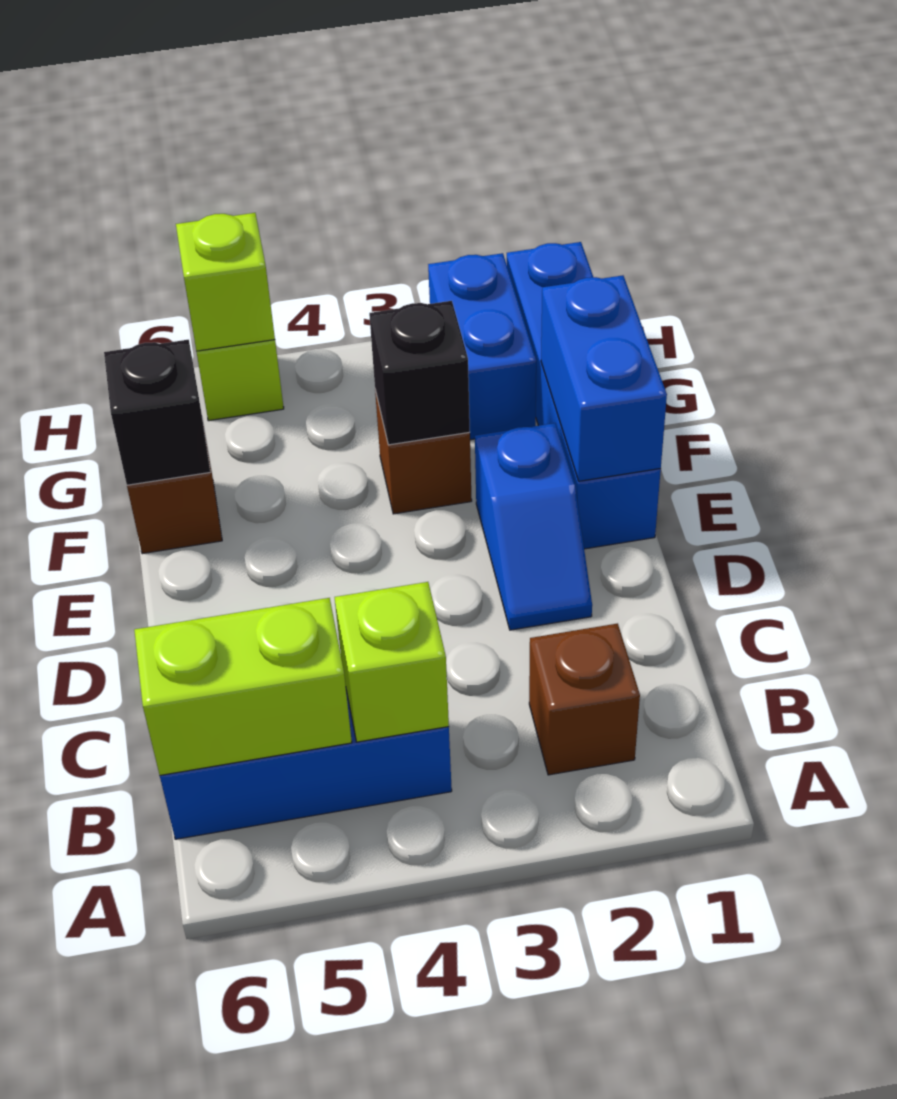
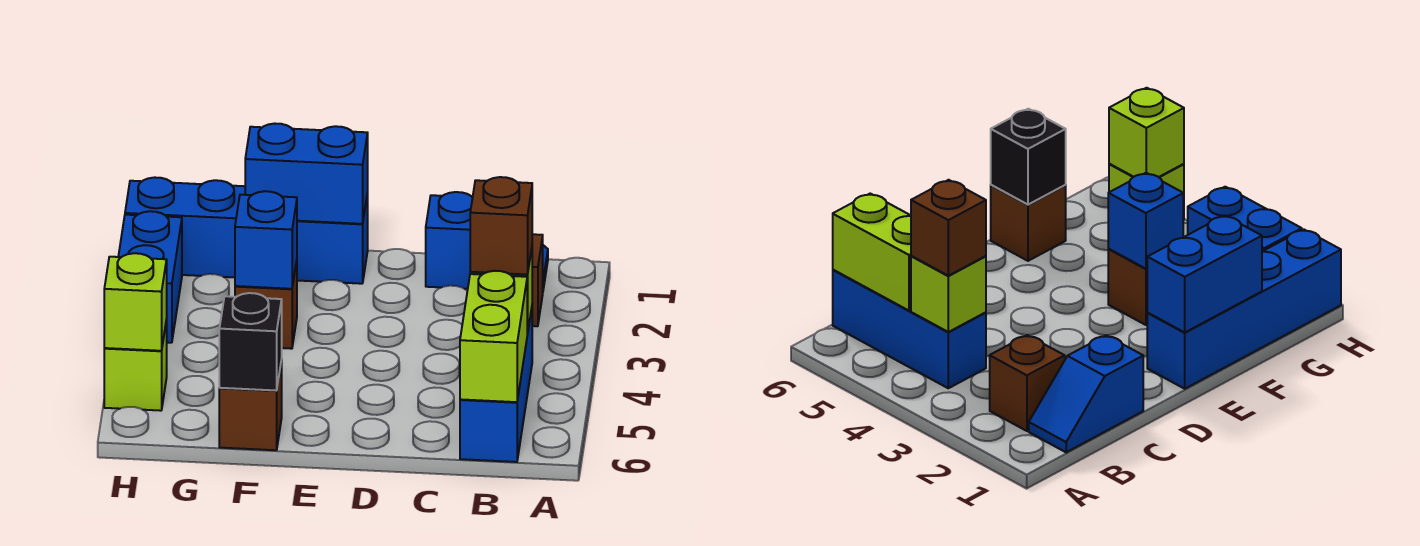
none -> brown brick B4 level 3
blue slope D2:E2 level 1 top E -> blue slope B1:C1 level 1 top C
black brick F3 level 2 -> blue brick F3 level 2
blue brick G2:H2 level 1 -> blue brick H2:H3 level 1

